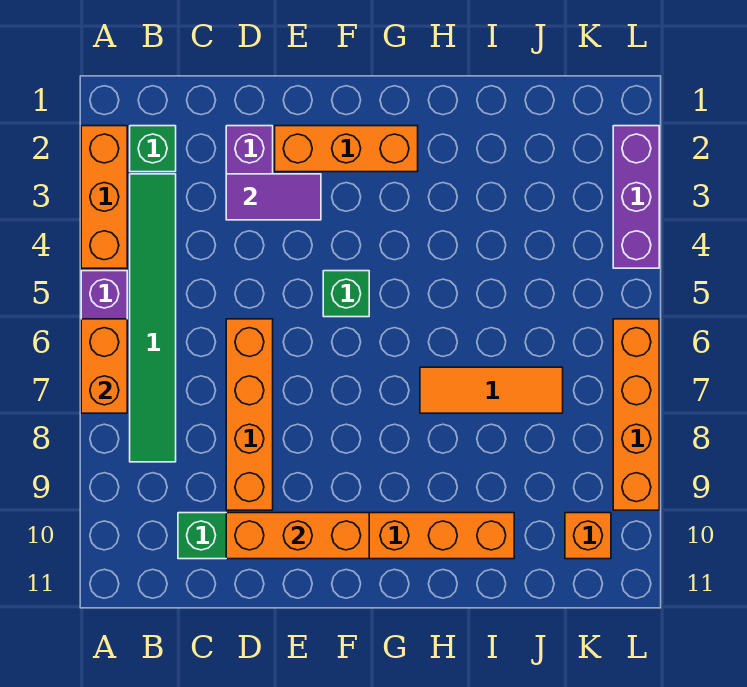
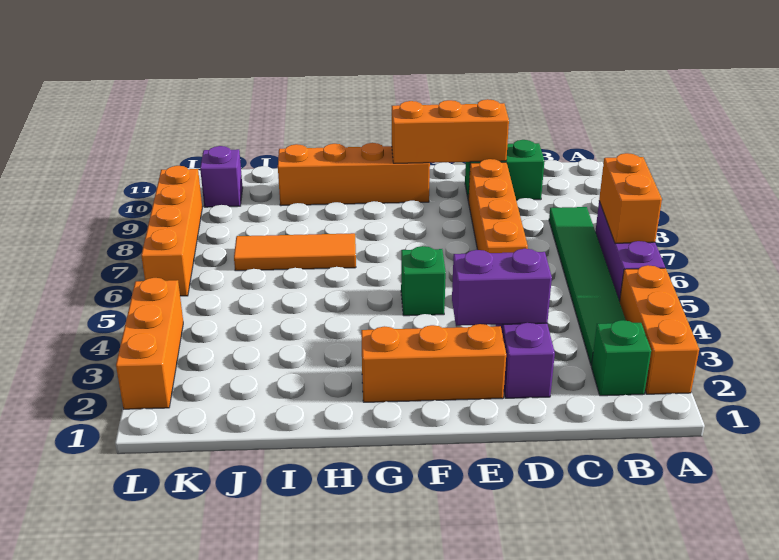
purple tile D3:E3 level 2 -> purple brick D3:E3 level 2
orange brick K10 level 1 -> purple brick K10 level 1
purple brick L2:L4 level 1 -> orange brick L2:L4 level 1

